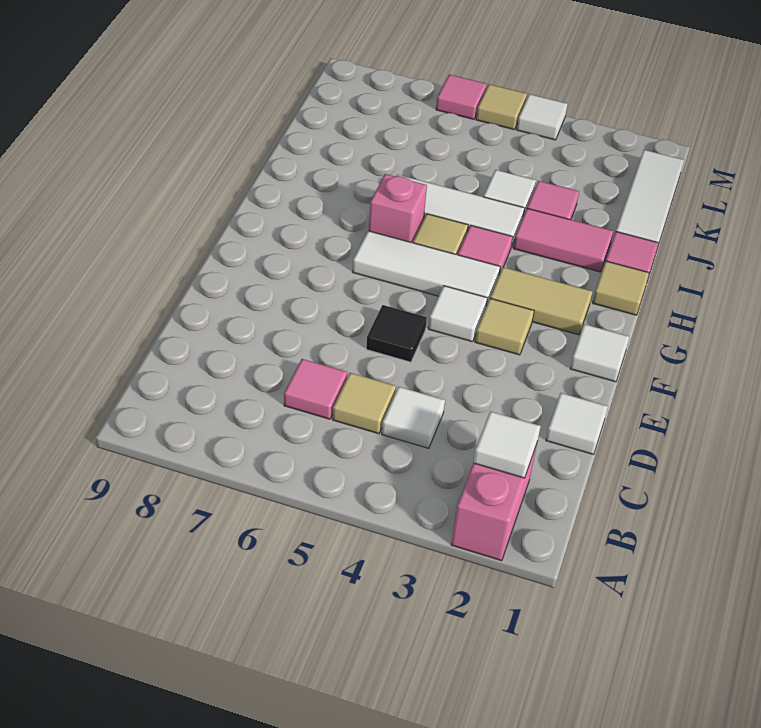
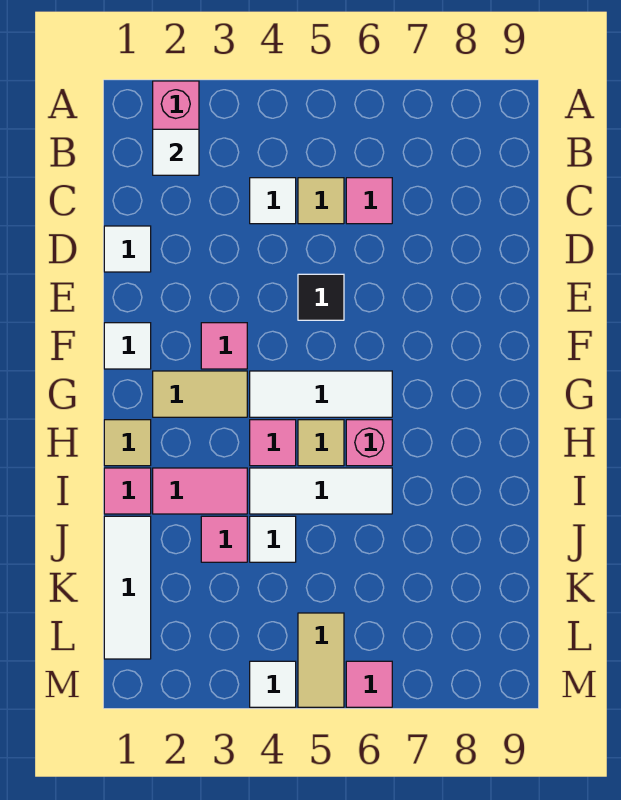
tan tile F3 level 1 -> pink tile F3 level 1
white tile F4 level 1 -> none
tan tile M5 level 1 -> tan tile L5:M5 level 1

